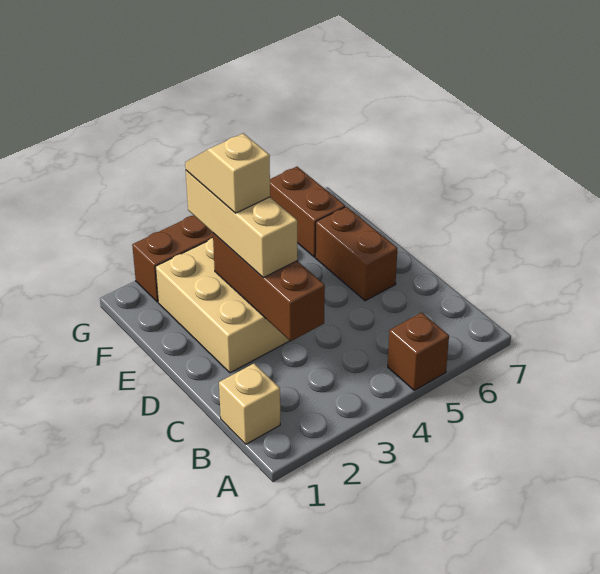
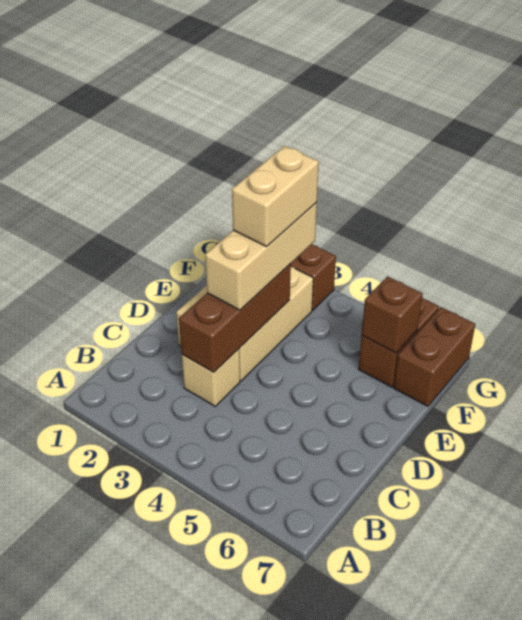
brown brick A5 level 1 -> brown brick F6 level 2
tan brick B1 level 1 -> tan brick C3 level 1
brown brick D6:E6 level 1 -> brown brick F7:G7 level 1
tan slope E3:F3 level 4 top E -> tan brick E3:F3 level 4

